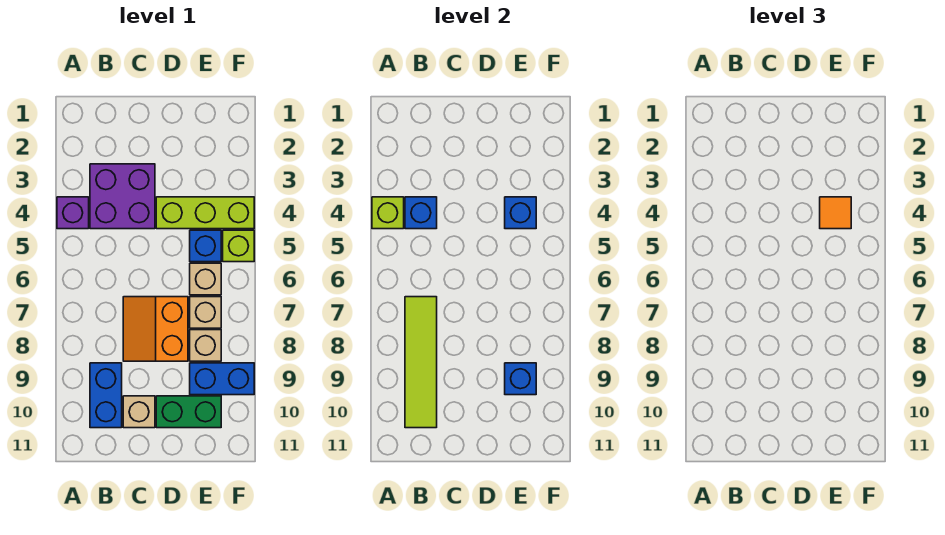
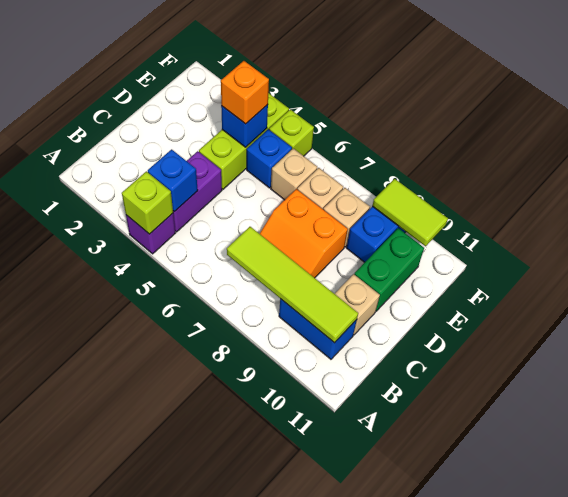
purple brick B3:C4 level 1 -> purple brick B4:C4 level 1
orange tile E4 level 3 -> orange brick E4 level 3
blue brick E9 level 2 -> none
none -> lime tile F9:F10 level 2

